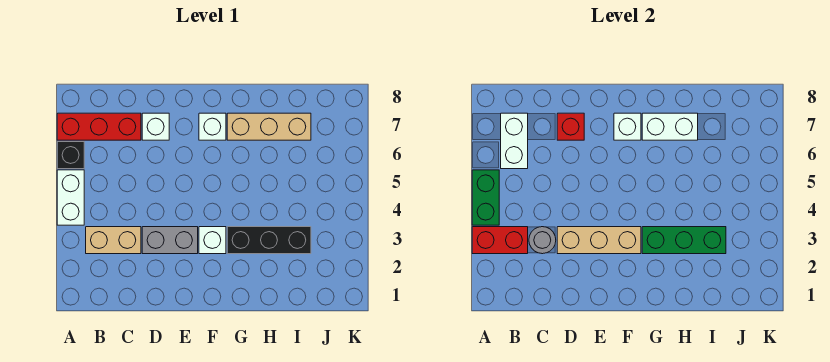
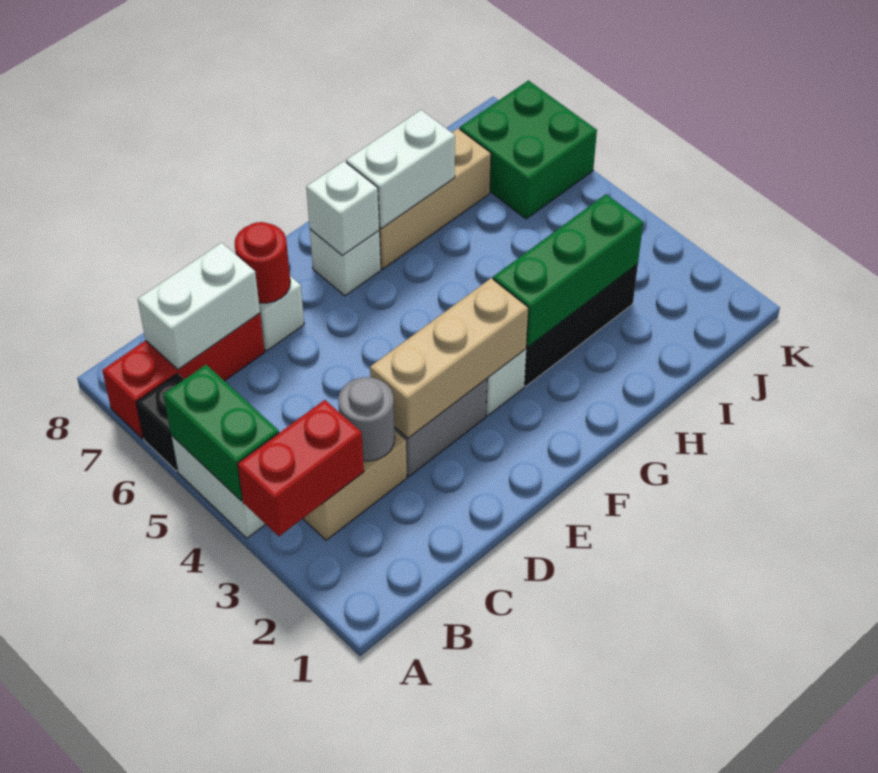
white brick B6:B7 level 2 -> white brick B7:C7 level 2
red brick D7 level 2 -> red round brick D7 level 2
none -> green brick J6:K7 level 1

